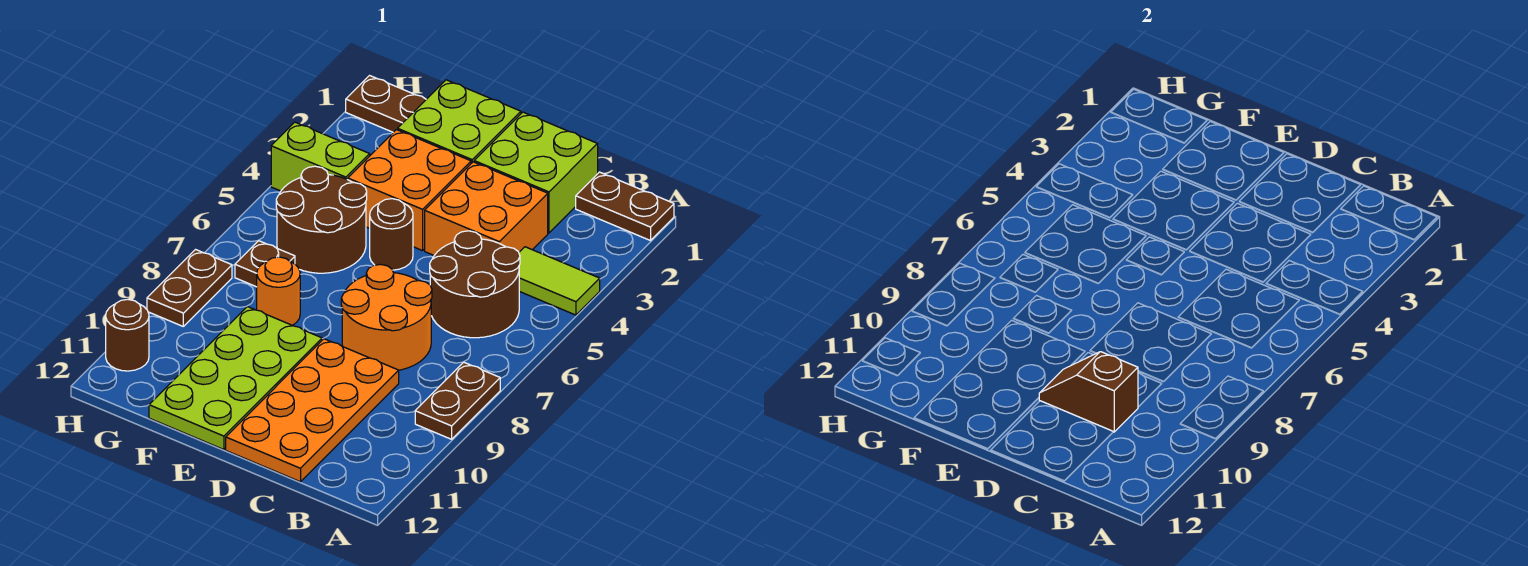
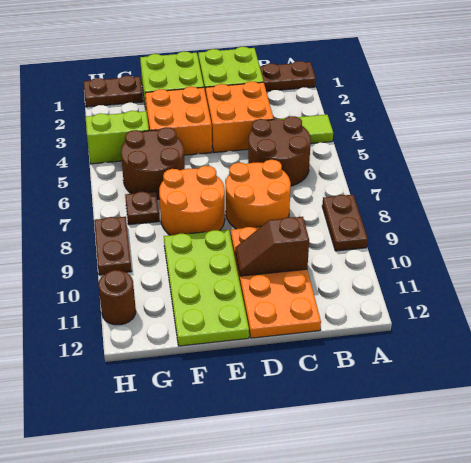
brown round brick E5 level 1 -> none
orange round brick F8 level 1 -> orange round brick E7:F8 level 1

